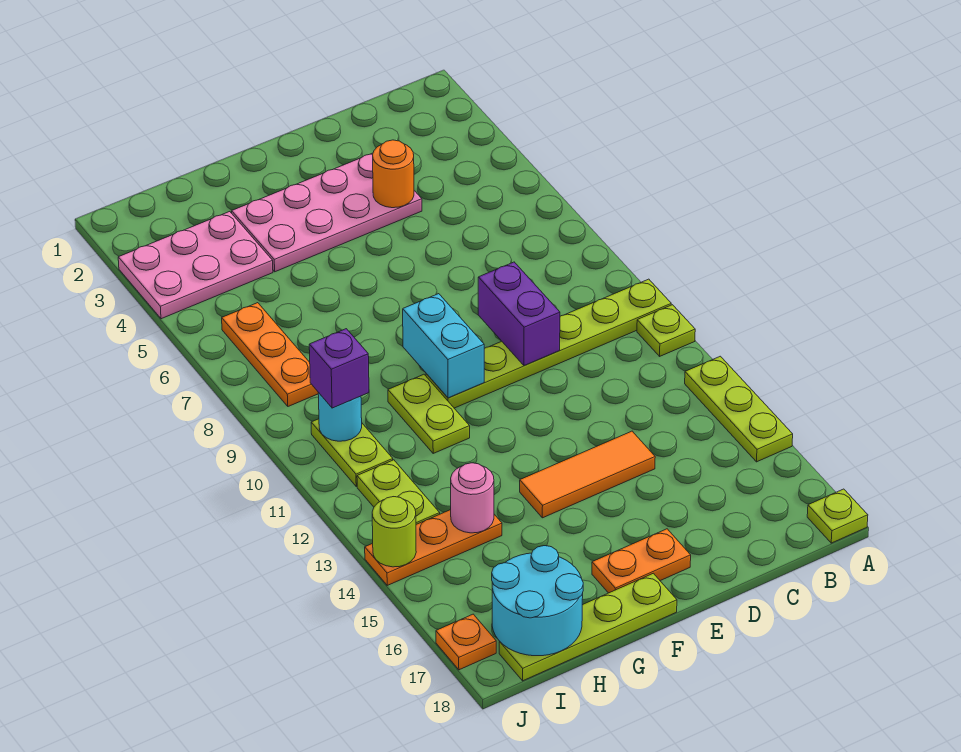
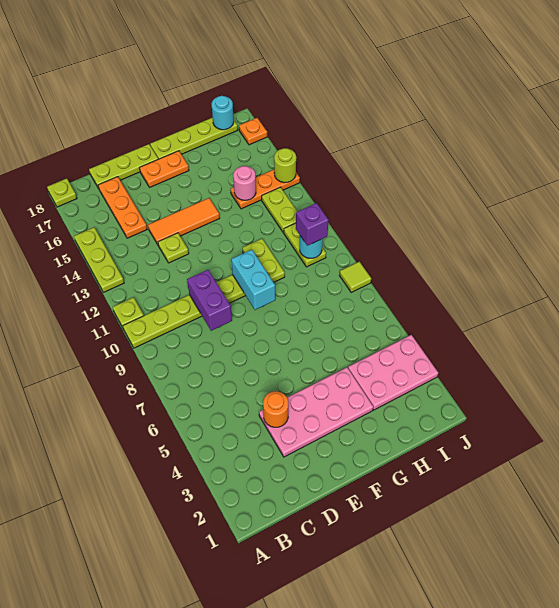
none -> lime plate C18:E18 level 1
none -> lime plate D13 level 1
cyan round brick H17:I18 level 2 -> cyan round brick I18 level 2
orange plate I6:I8 level 1 -> orange plate C15:C17 level 1
none -> lime tile J8 level 1

